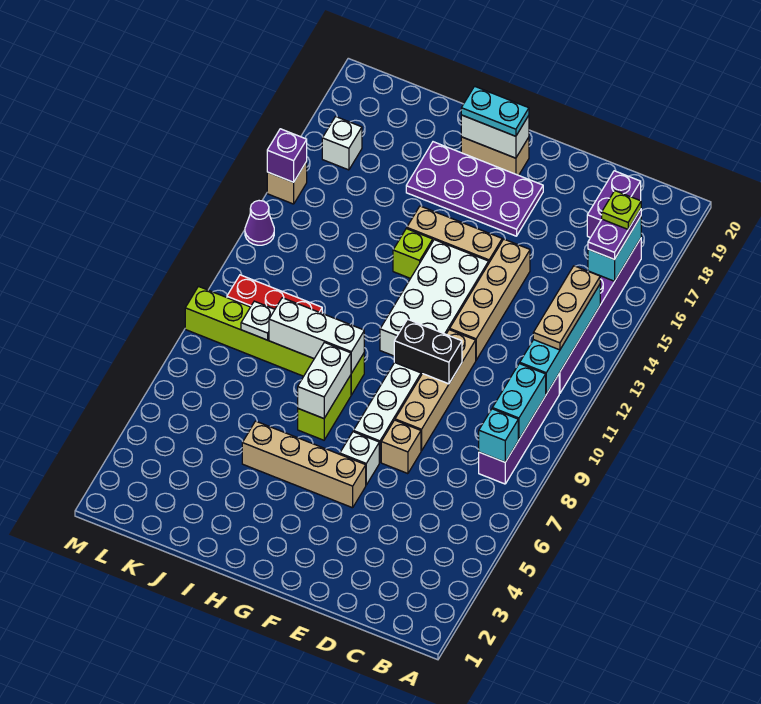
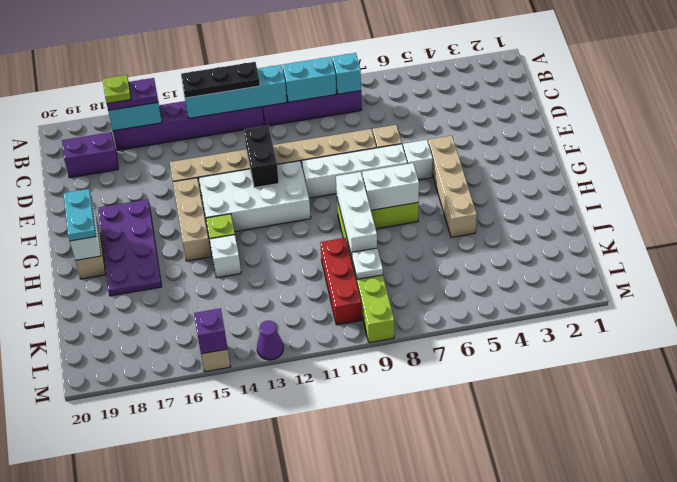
tan plate B12:B14 level 3 -> black plate B12:B14 level 3
black brick E10:F10 level 2 -> black brick E12:F12 level 2
white brick L17 level 1 -> white brick I14 level 1

